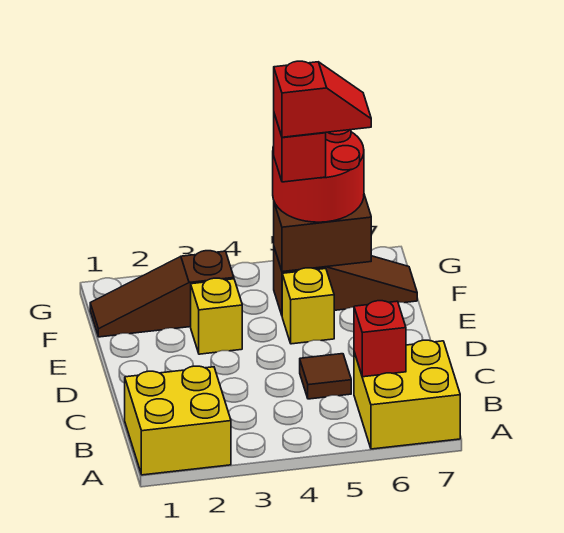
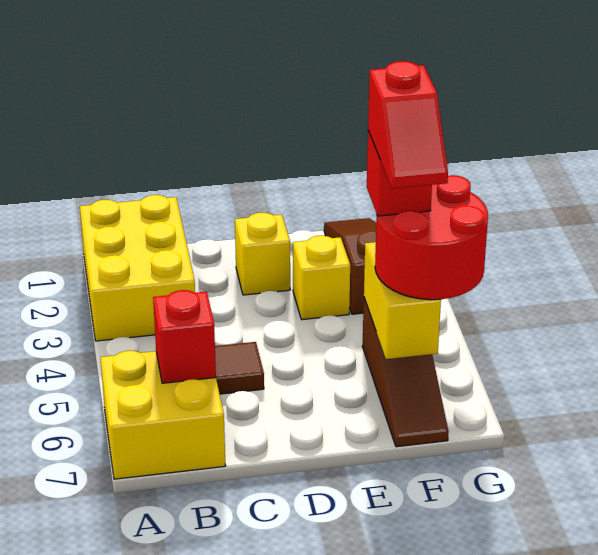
yellow brick A1:B2 level 1 -> yellow brick A1:B3 level 1
yellow brick E5 level 1 -> yellow brick D2 level 1
brown brick F5:F6 level 2 -> yellow brick F5:F6 level 2

